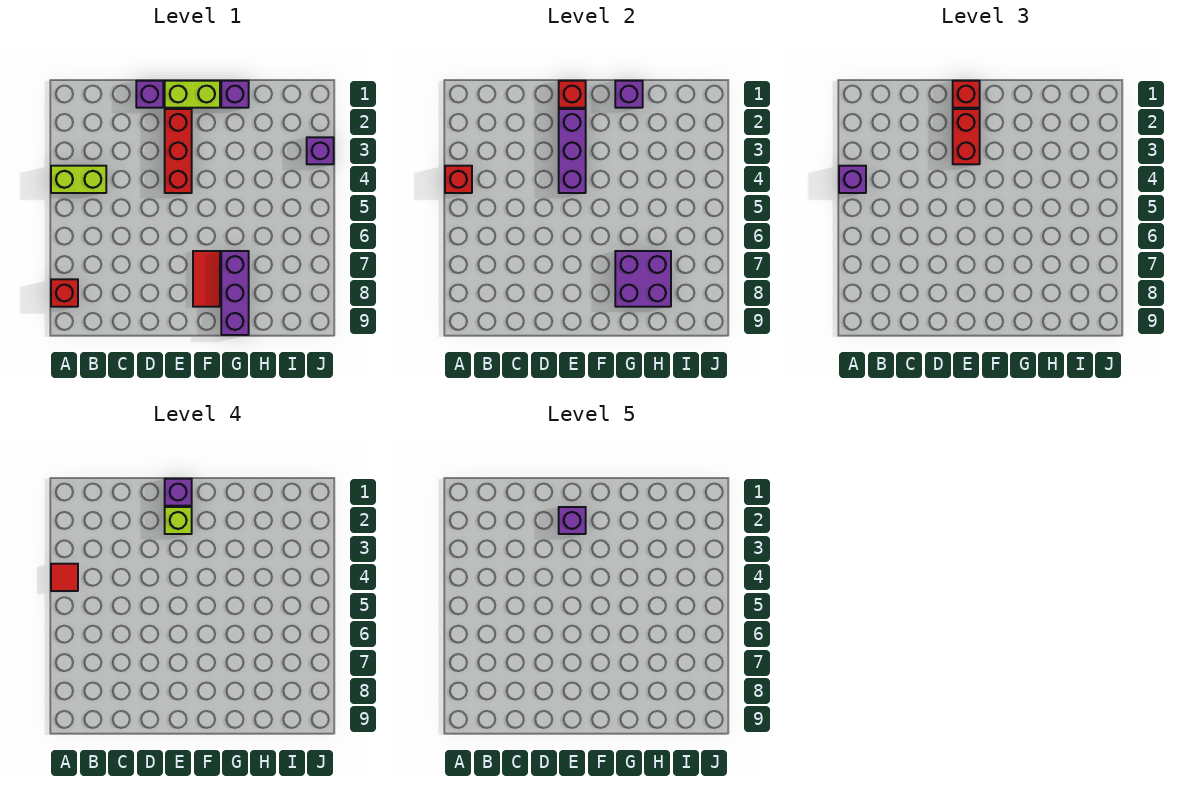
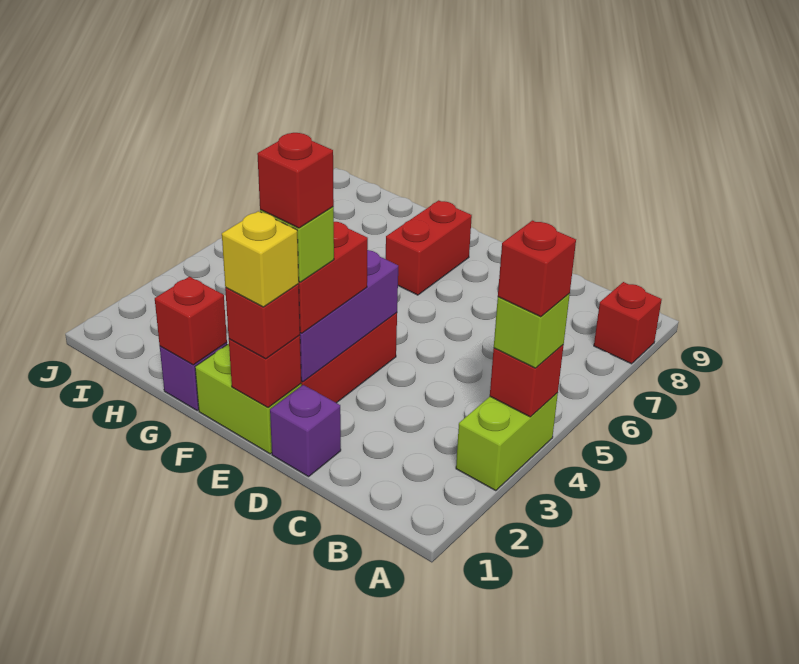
lime brick A4:B4 level 1 -> lime brick A3:A4 level 1
purple brick A4 level 3 -> lime brick A4 level 3
red tile A4 level 4 -> red brick A4 level 4
purple brick E1 level 4 -> yellow brick E1 level 4
purple brick E2 level 5 -> red brick E2 level 5
red tile F7:F8 level 1 -> red brick F7:F8 level 1
purple brick G1 level 2 -> red brick G1 level 2
purple brick G7:G9 level 1 -> none
purple brick G7:H8 level 2 -> none
purple brick J3 level 1 -> none

